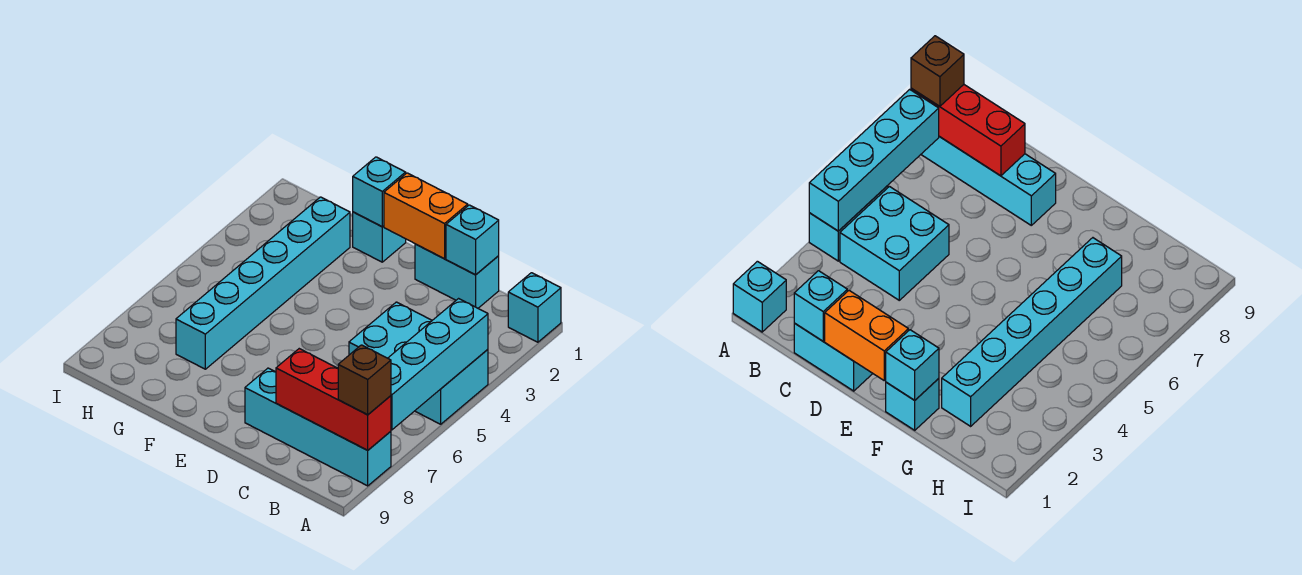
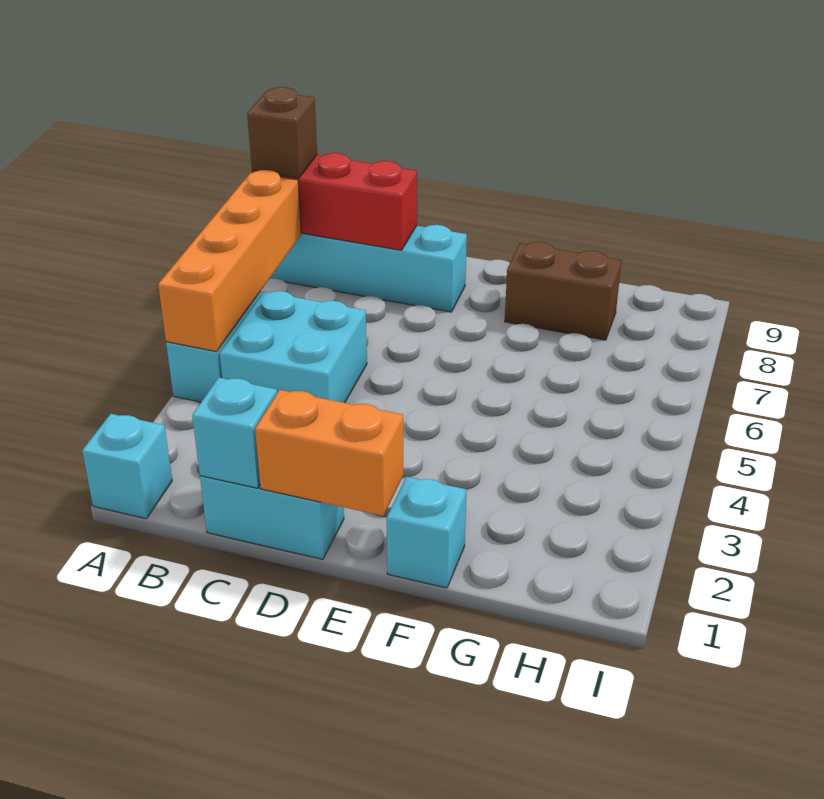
cyan brick A4:A7 level 2 -> orange brick A4:A7 level 2
cyan brick F1 level 2 -> none
none -> brown brick F8:G8 level 1
cyan brick G2:G7 level 1 -> none

